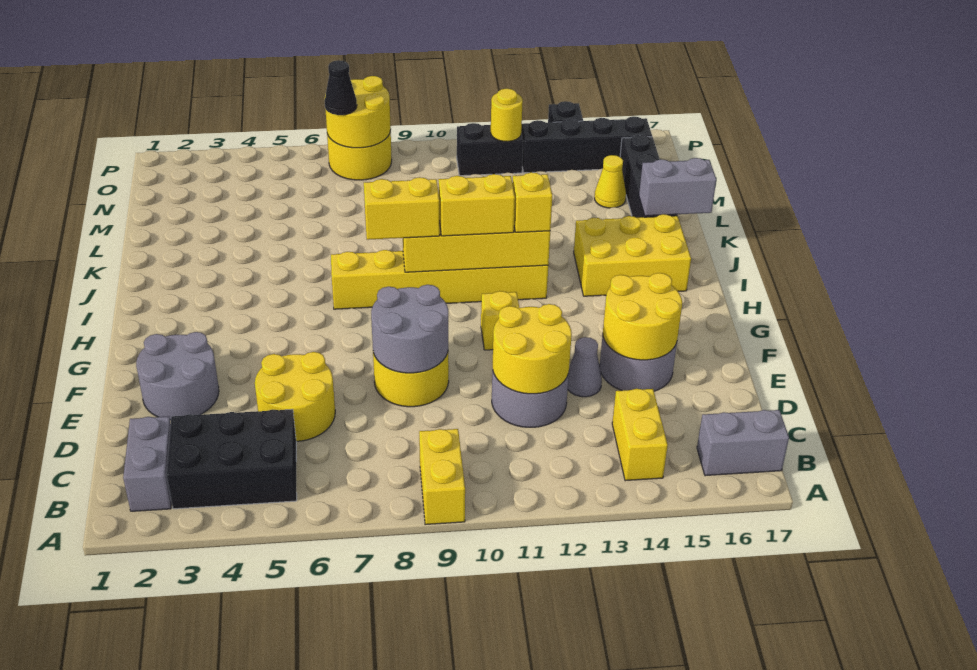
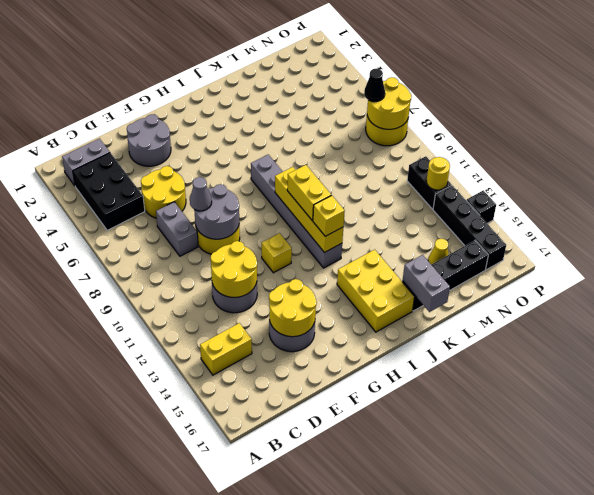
yellow brick A9:B9 level 1 -> none
grey brick B16:B17 level 1 -> grey brick D7:D8 level 1
grey cone E13 level 1 -> grey cone E8 level 3
yellow brick I7:I12 level 1 -> grey brick I7:I12 level 1
yellow brick I8:I9 level 3 -> none

